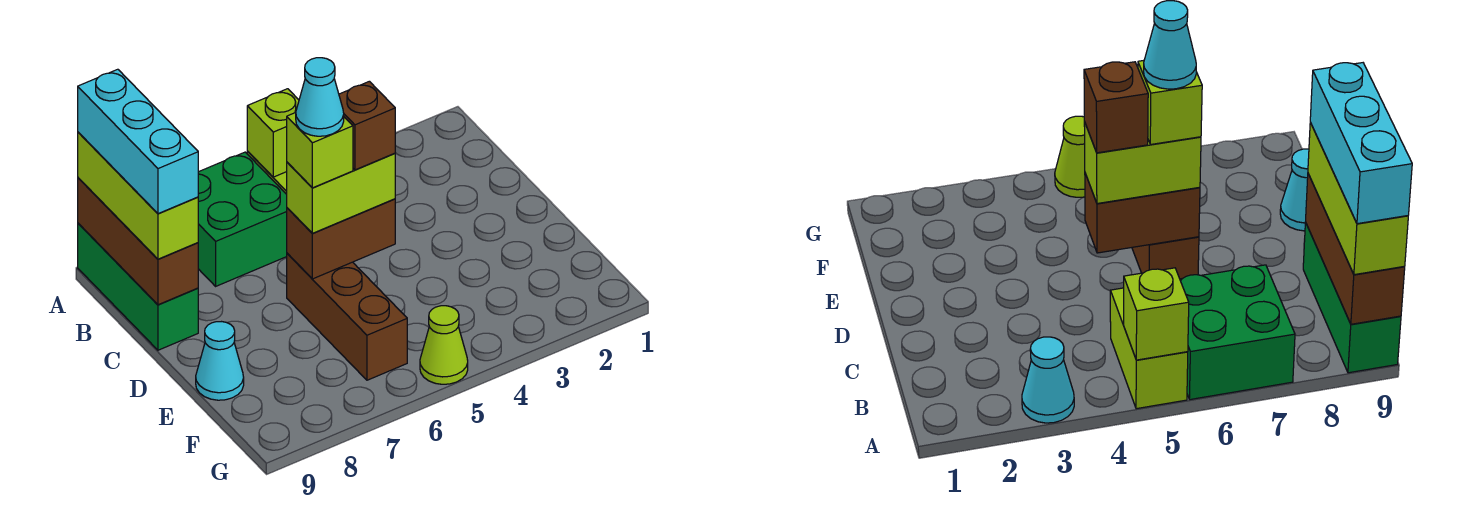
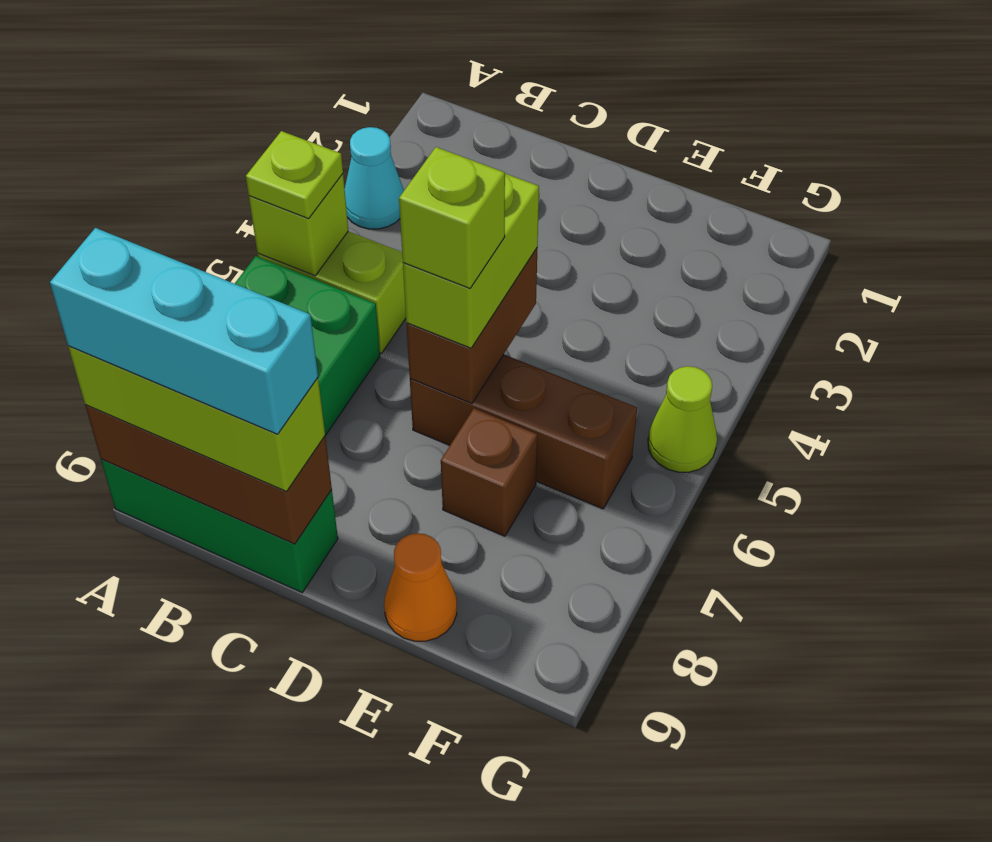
none -> lime plate A5 level 3
brown brick D5 level 4 -> brown brick E7 level 1
cyan cone D6 level 5 -> none
cyan cone E9 level 1 -> orange cone E9 level 1

